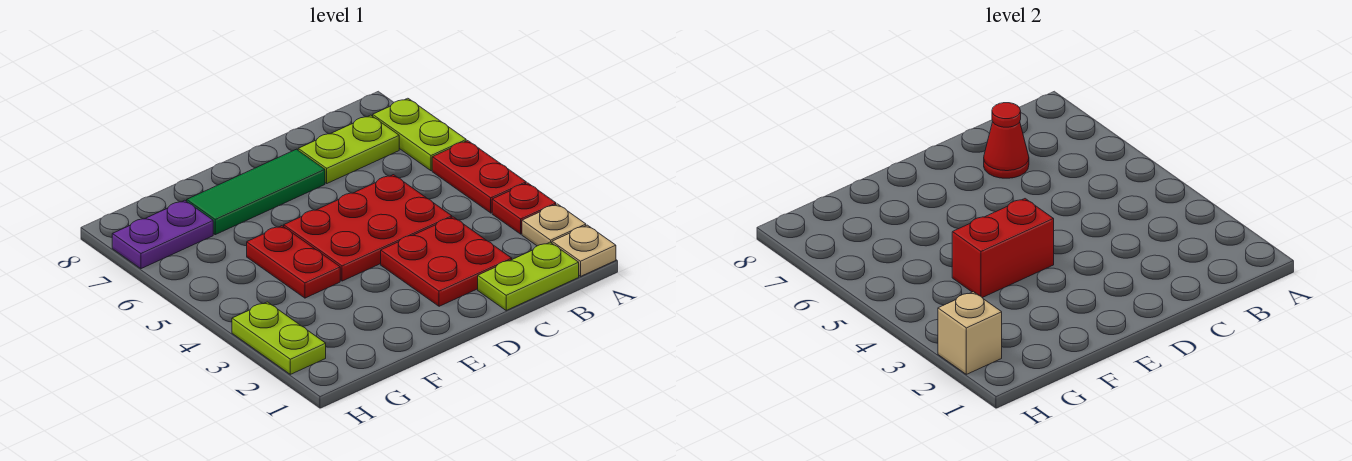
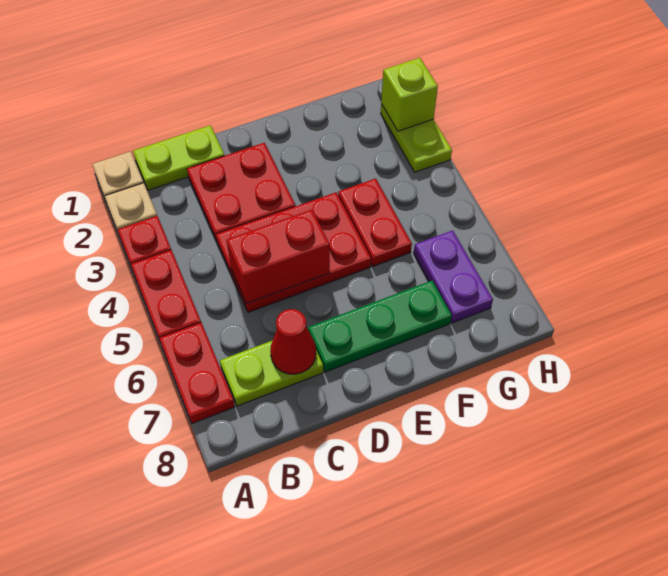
lime plate A6:A7 level 1 -> red plate A6:A7 level 1
green tile D7:F7 level 1 -> green plate D7:F7 level 1
red brick E4:F4 level 2 -> red brick C5:D5 level 2
purple plate G7:H7 level 1 -> purple plate G6:G7 level 1
tan brick H2 level 2 -> lime brick H2 level 2

